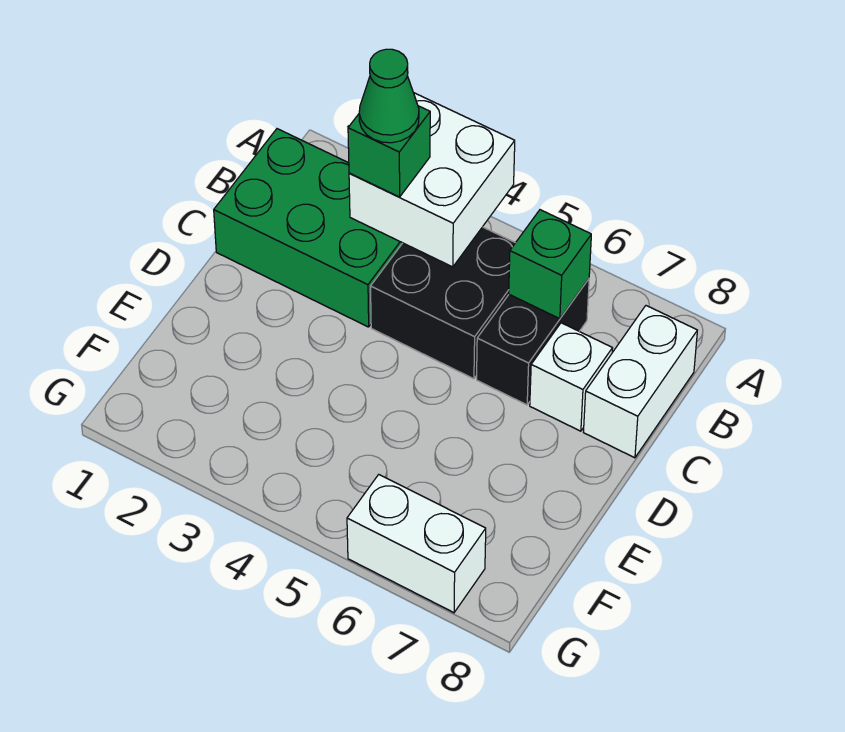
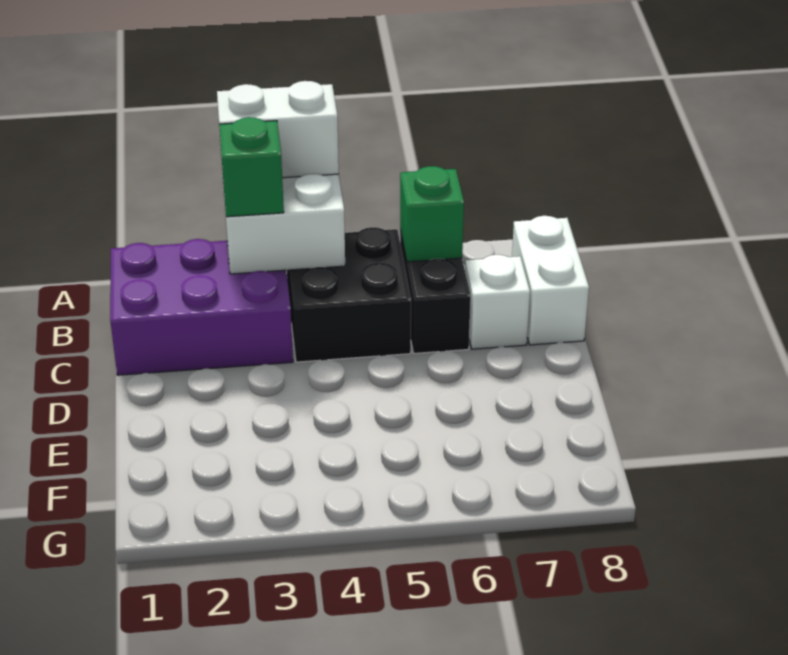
green brick B1:C3 level 1 -> purple brick B1:C3 level 1
green cone B3 level 4 -> none
white brick G6:G7 level 1 -> white brick A3:A4 level 3

